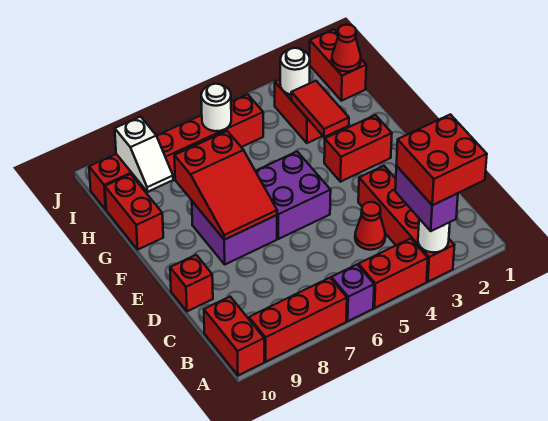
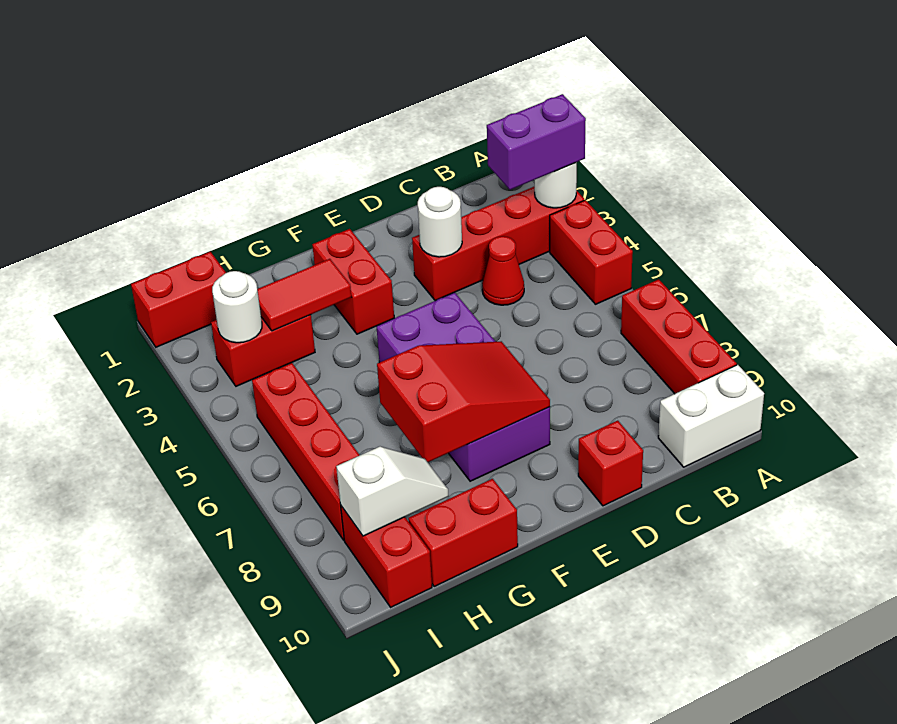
red brick A2:B3 level 4 -> none
purple brick A6 level 1 -> none
red brick A10:B10 level 1 -> white brick A10:B10 level 1
red cone I1 level 2 -> none
white round brick I6 level 2 -> white round brick D3 level 2

